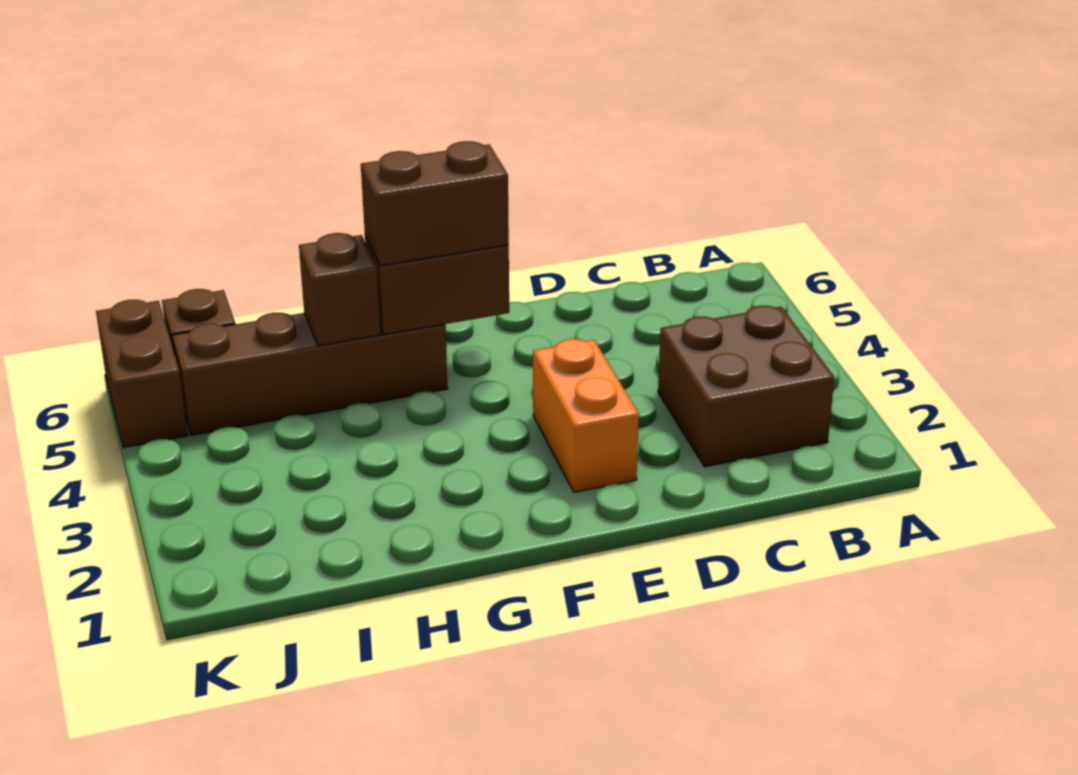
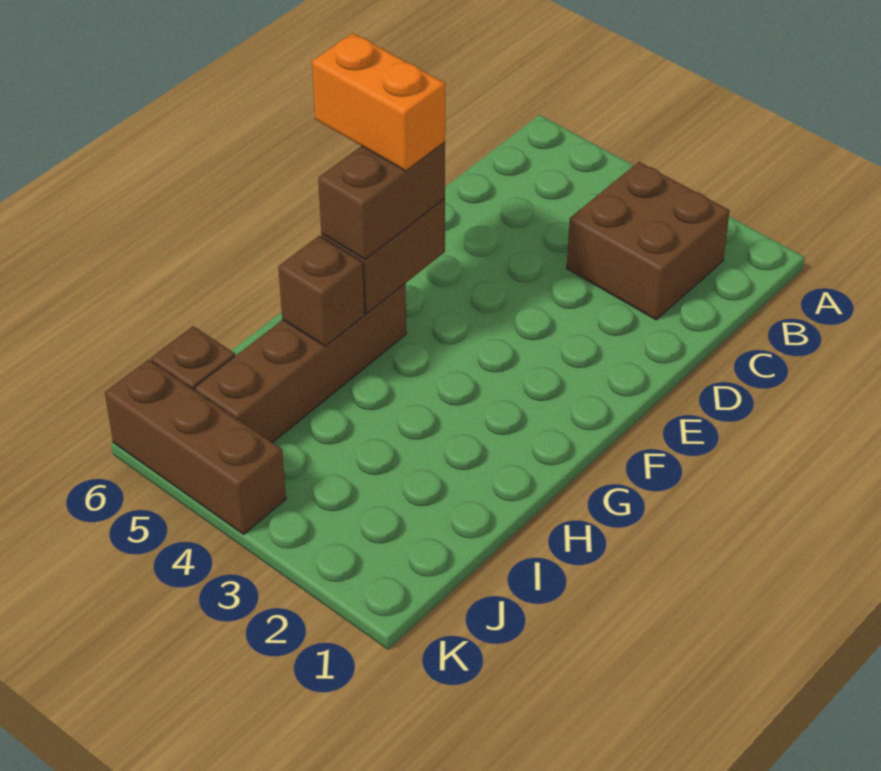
orange brick E2:E3 level 1 -> orange brick F5:F6 level 4
brown brick K5:K6 level 1 -> brown brick K4:K6 level 1

